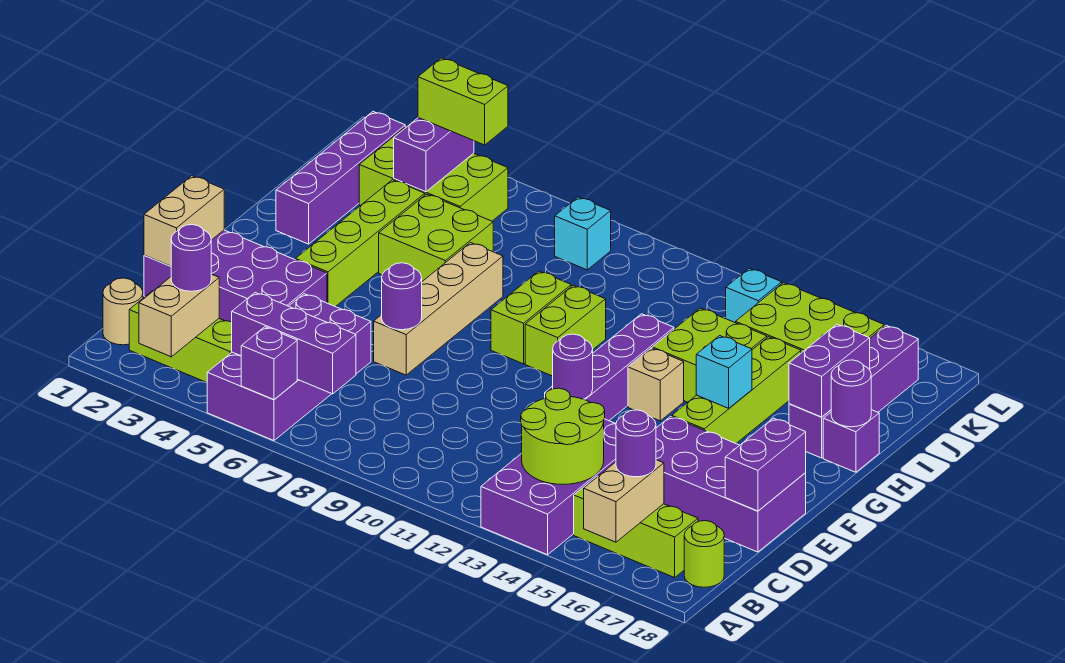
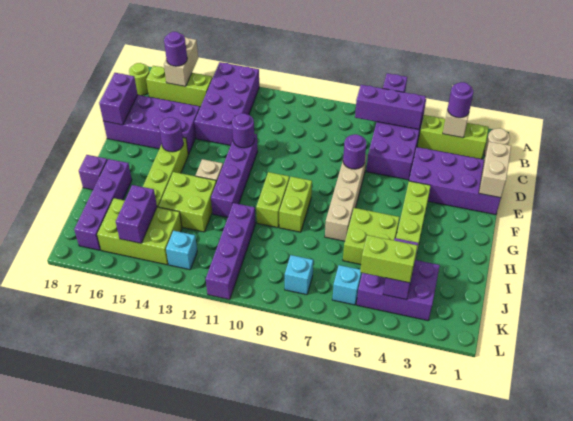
lime round brick B13:C14 level 2 -> none
cyan brick G15 level 2 -> cyan brick K6 level 1
purple brick H2:K2 level 1 -> purple brick I11:L11 level 1
purple brick H17:I17 level 2 -> purple brick J15:K15 level 2
purple round brick H18 level 2 -> purple round brick F15 level 2
lime brick J3:K5 level 1 -> purple brick J3:K5 level 1

